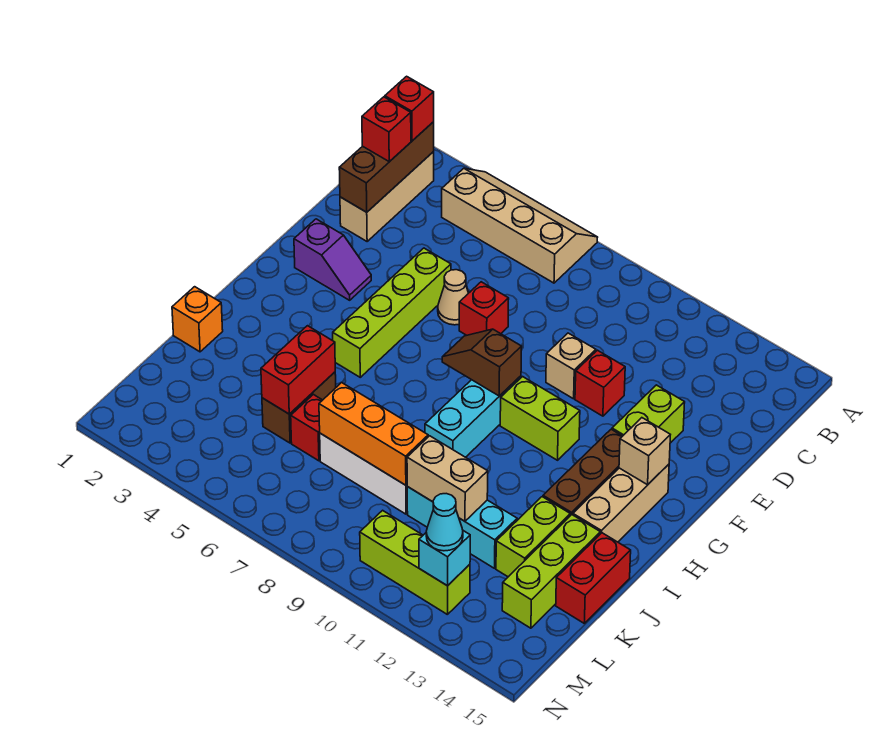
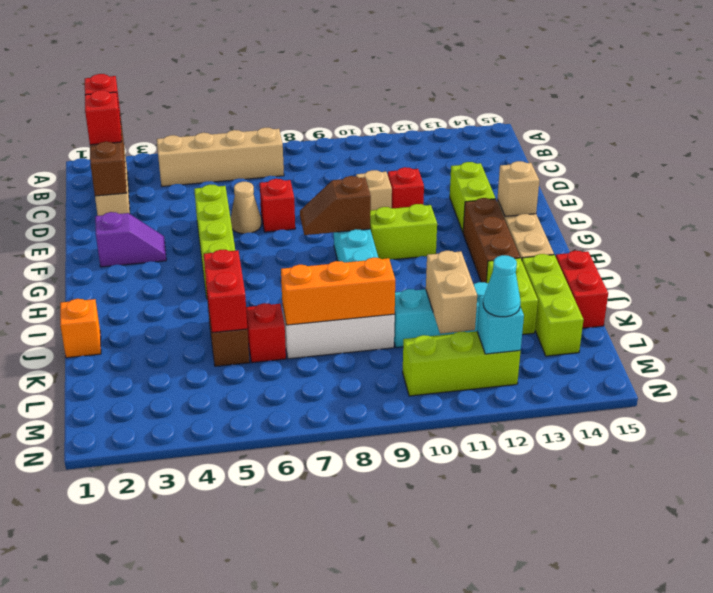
tan brick K10:K11 level 2 -> tan brick K11:L11 level 2

